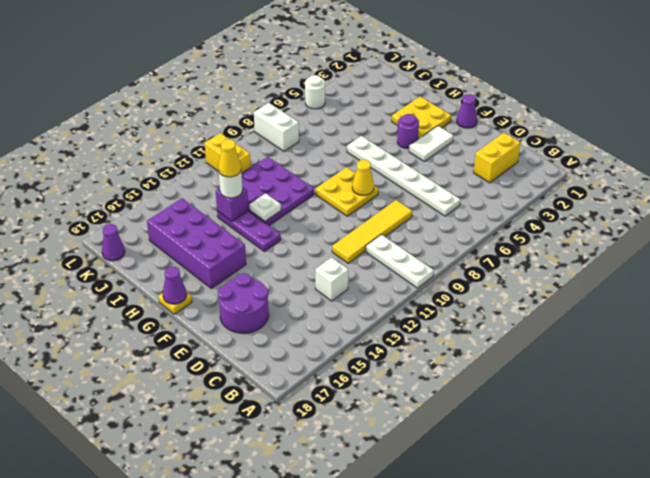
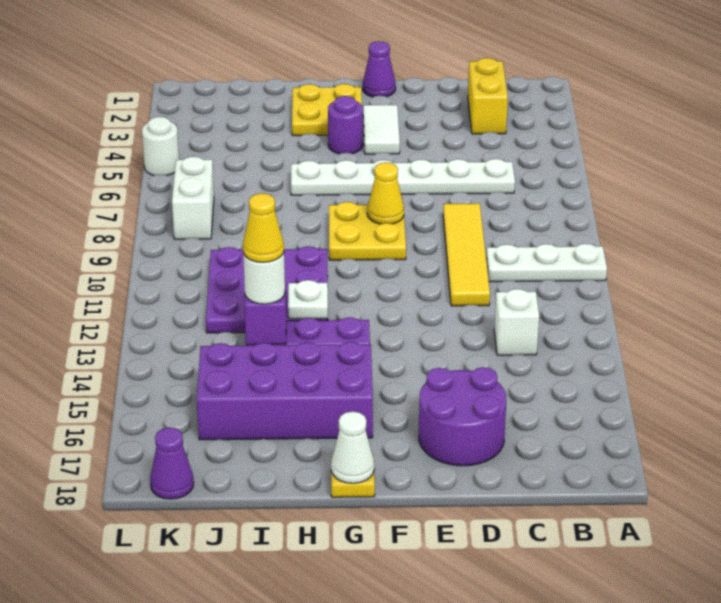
purple cone G18 level 2 -> white cone G18 level 2
white brick K8:L8 level 1 -> white brick K7:K8 level 1
yellow brick K11:L11 level 1 -> none

